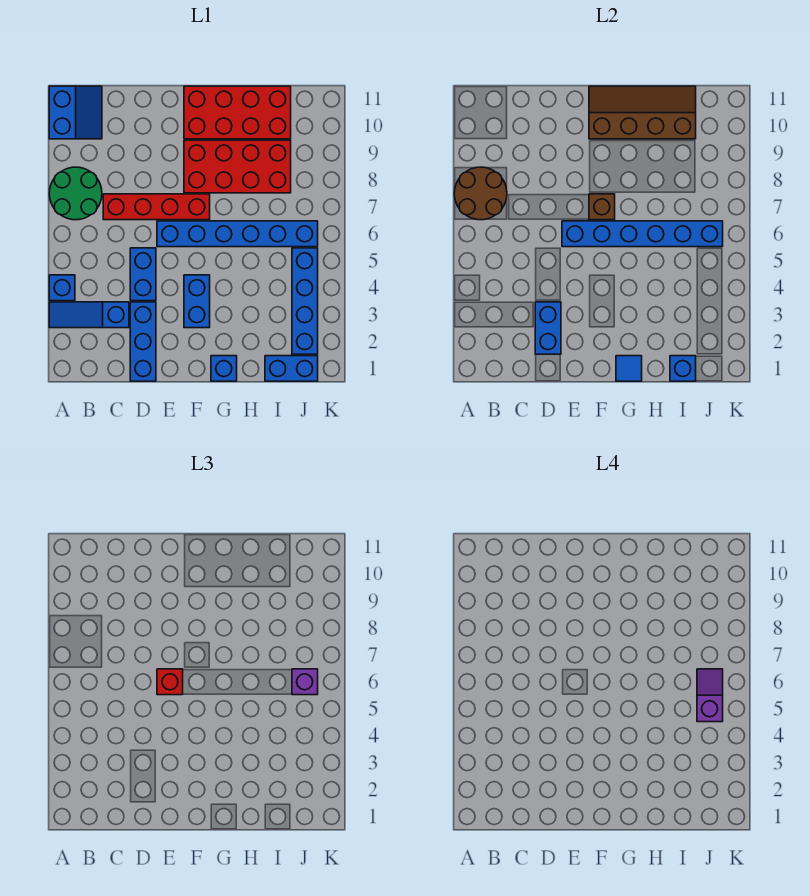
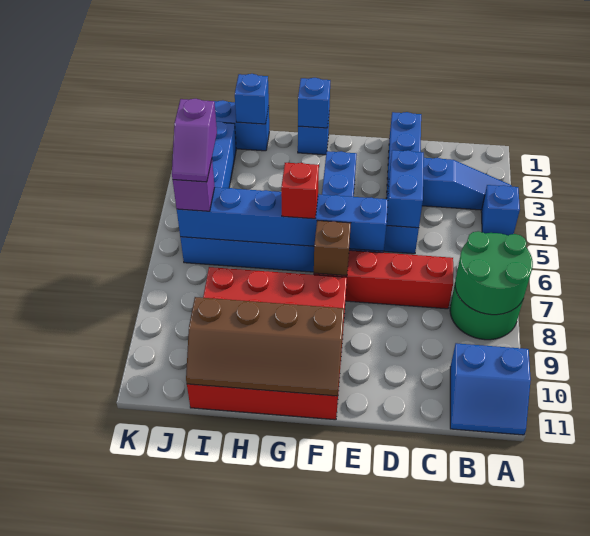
brown round brick A7:B8 level 2 -> green round brick A7:B8 level 2
blue slope A10:B11 level 1 top A -> blue slope A10:B11 level 1 top 10
blue brick D2:D3 level 2 -> blue brick D4:D5 level 2
red brick E6 level 3 -> red brick G6 level 3
blue tile G1 level 2 -> blue brick G1 level 2

